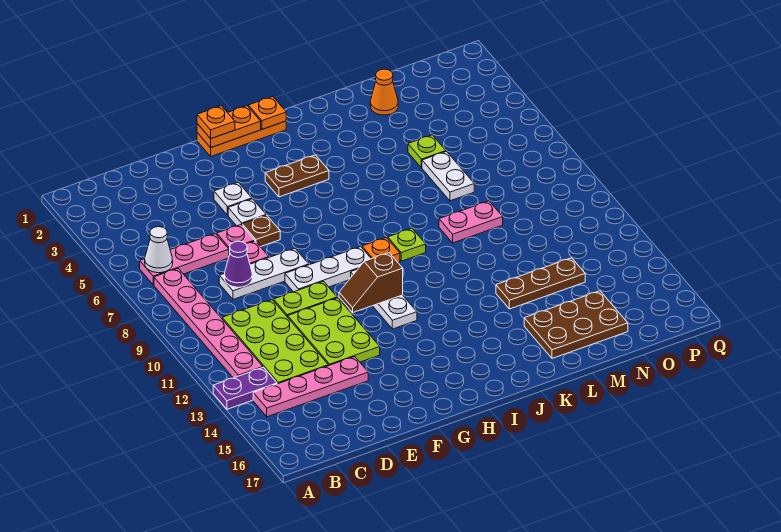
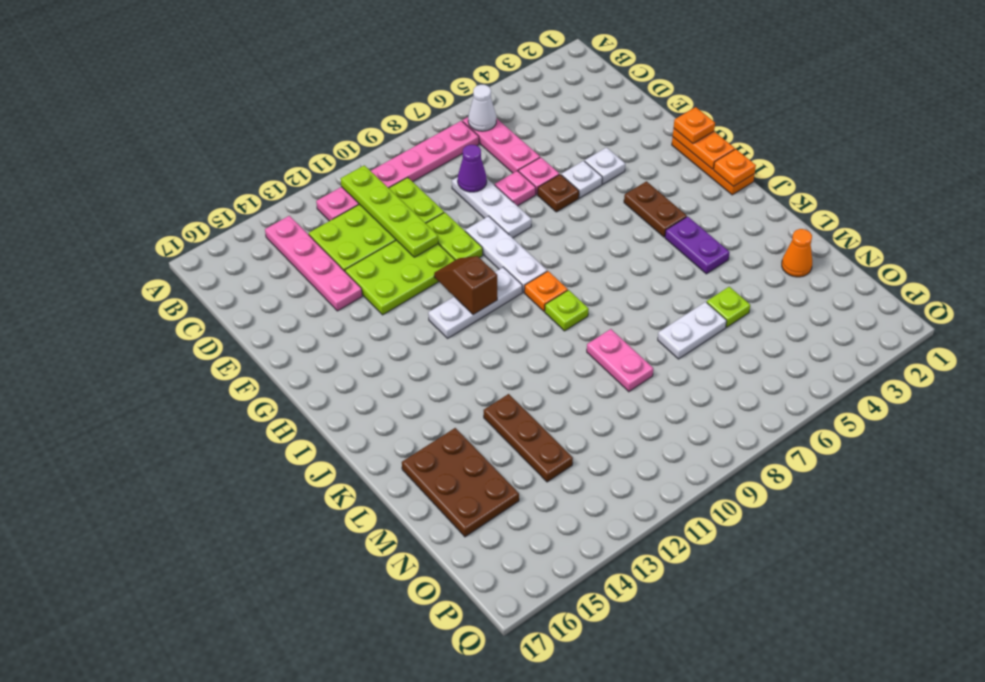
purple plate A13:B13 level 1 -> purple plate J4:K4 level 1
none -> lime plate B11:E11 level 2

